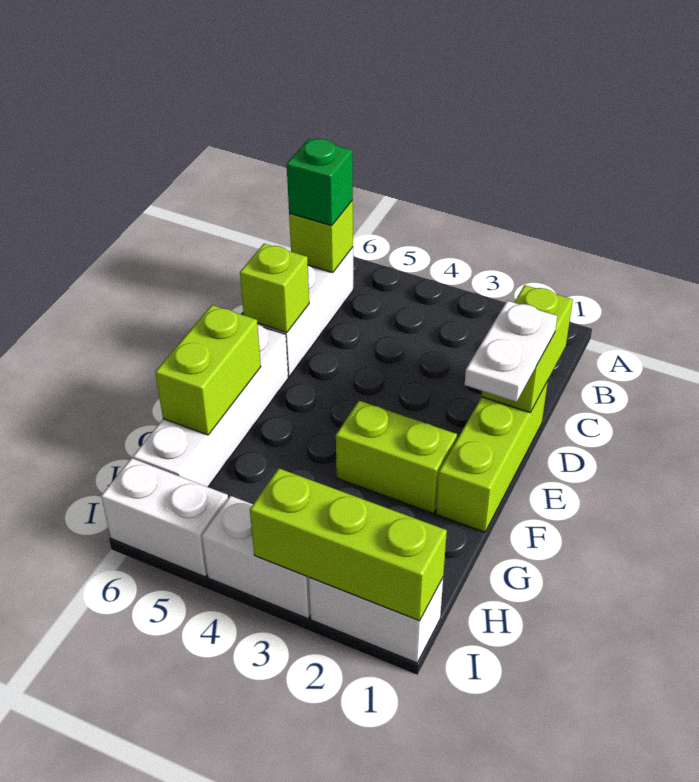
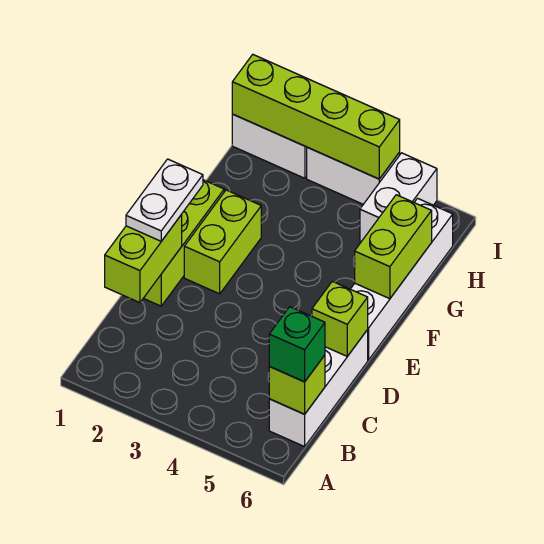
lime brick F2:F3 level 1 -> lime brick E2:F2 level 1
lime brick I1:I3 level 2 -> lime brick I1:I4 level 2
white brick I5:I6 level 1 -> white brick H5:I5 level 1

